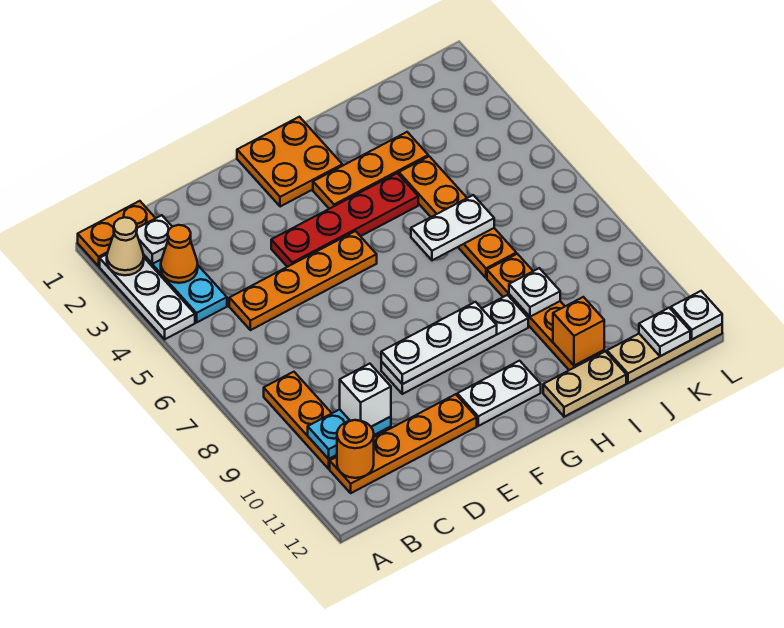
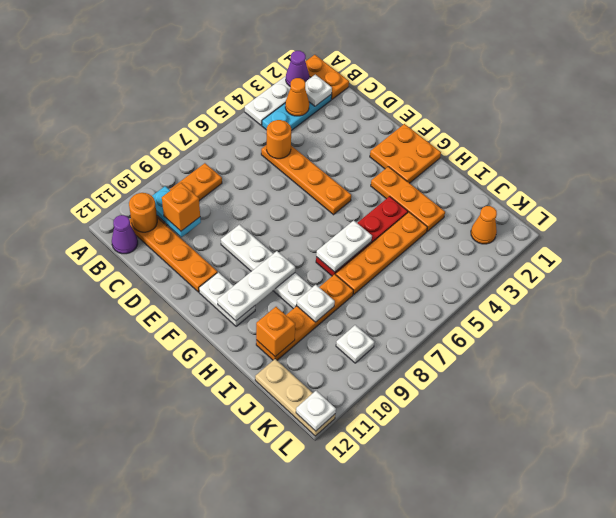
tan cone A2 level 2 -> purple cone A2 level 2
none -> purple cone B12 level 1
none -> orange round brick C5 level 2
white brick C10 level 3 -> orange brick C10 level 3
red plate E4:H4 level 1 -> red plate H4:H7 level 1
white plate E9:G9 level 2 -> white plate G9:G11 level 2
white plate H6:I6 level 2 -> white plate H6:H7 level 2
tan plate H12:I12 level 1 -> none
none -> orange cone K2 level 1
white plate K12 level 2 -> white plate K9 level 1

